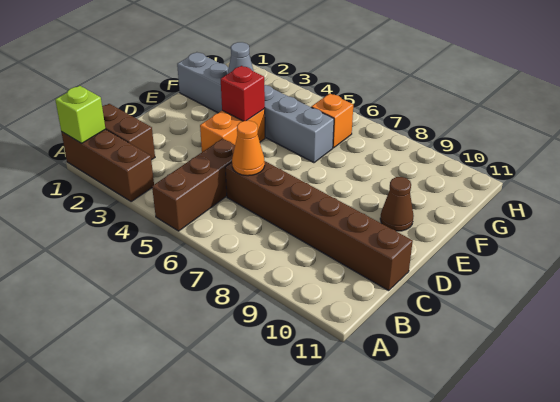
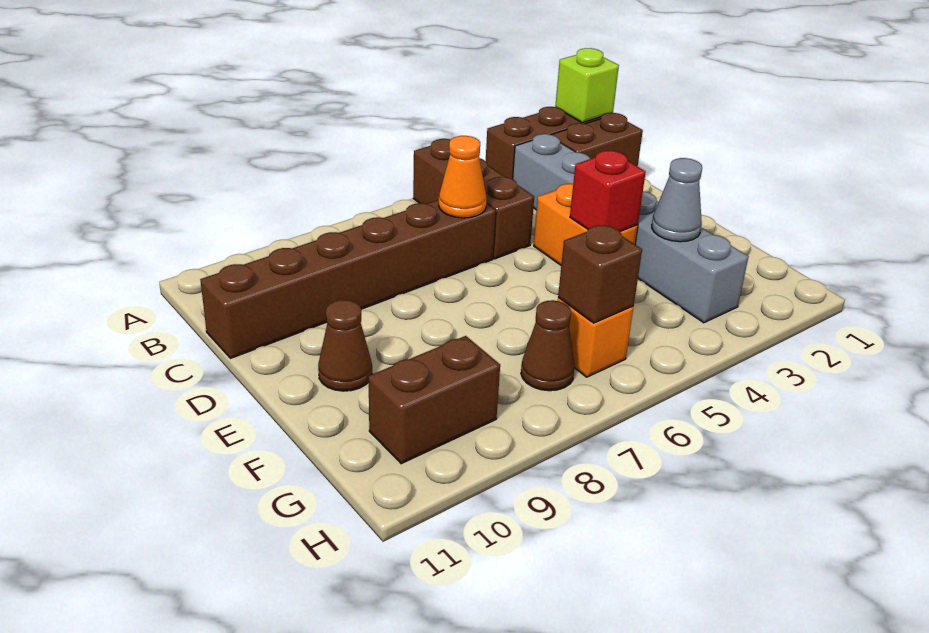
grey brick F1:F6 level 1 -> grey brick B3:G3 level 1
none -> brown brick G6 level 2
none -> brown cone G7 level 1
none -> brown brick G9:G10 level 1

